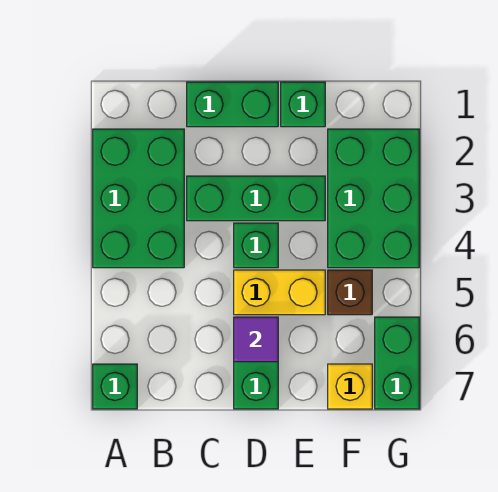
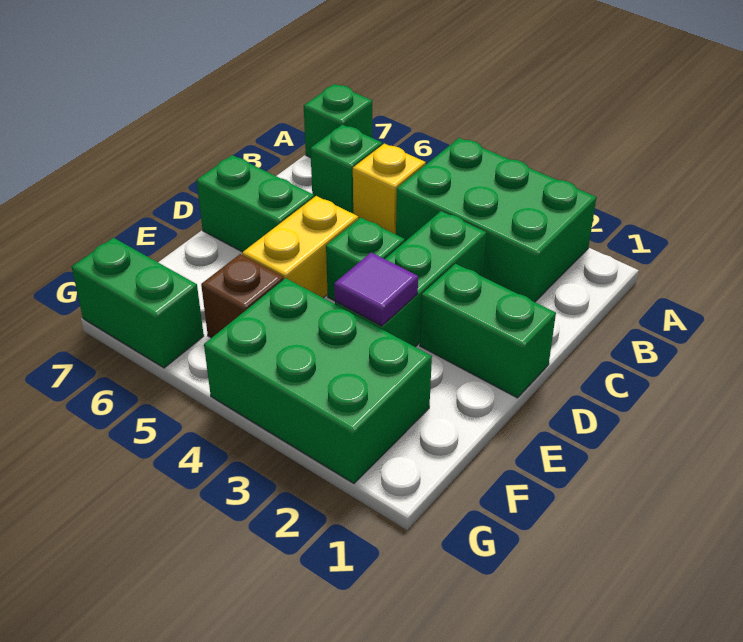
green brick C1:D1 level 1 -> green brick D1:D2 level 1
purple tile D6 level 2 -> purple tile E3 level 2
green brick E1 level 1 -> green brick B6 level 1
yellow brick F7 level 1 -> yellow brick B5 level 1

